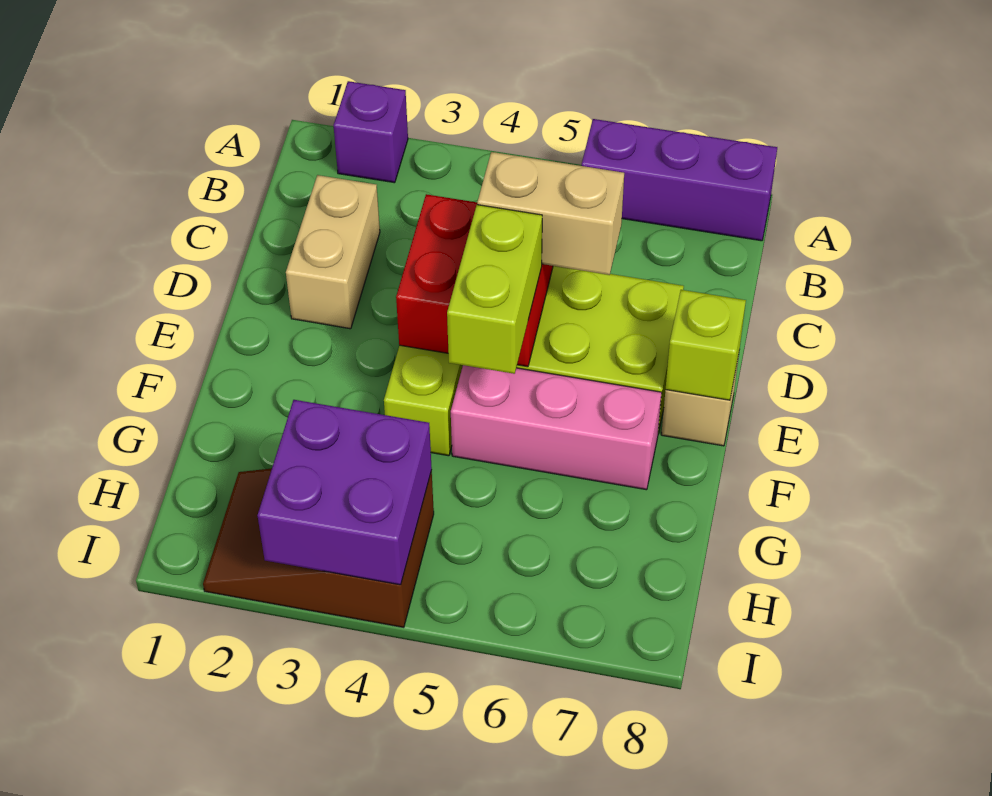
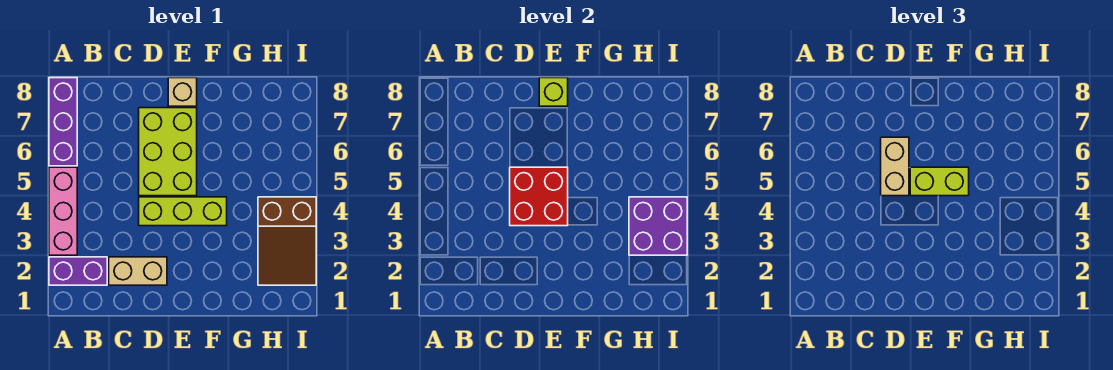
purple brick A2 level 1 -> purple brick A2:B2 level 1
pink brick F5:F7 level 1 -> pink brick A3:A5 level 1

